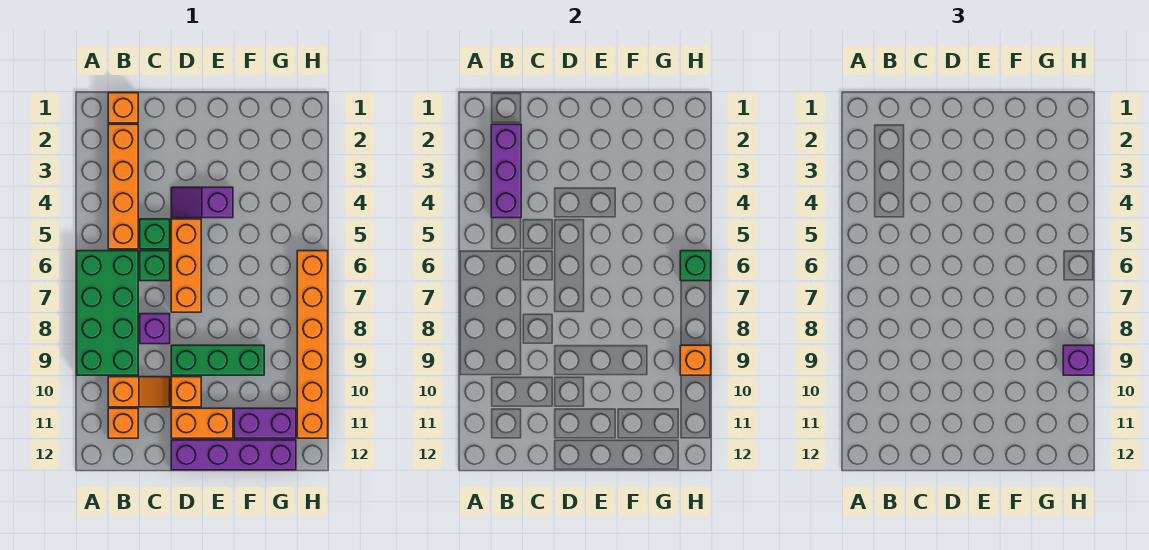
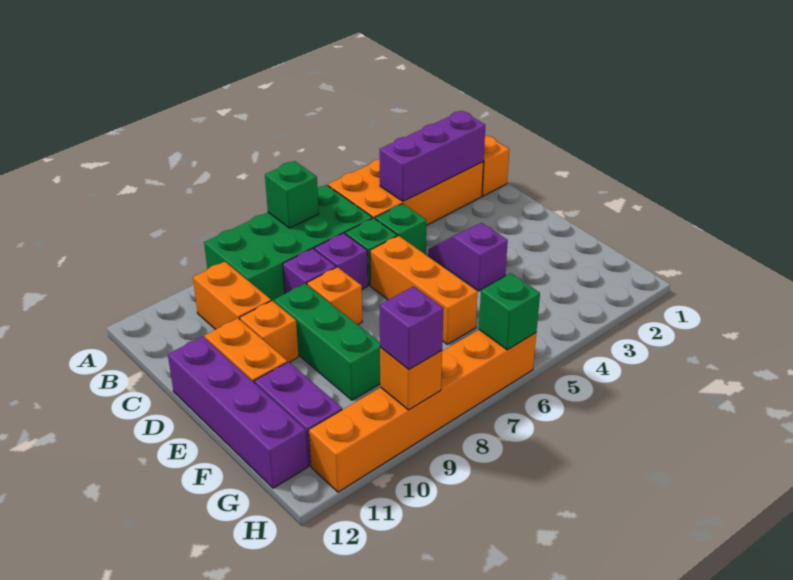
none -> green brick A7 level 2
orange brick B2:B5 level 1 -> orange brick A2:B5 level 1
orange slope B10:C10 level 1 top B -> orange brick B10:C10 level 1
orange brick B11 level 1 -> orange brick D8 level 1
none -> purple brick C7 level 1
orange brick D5:D7 level 1 -> orange brick D6:F6 level 1

